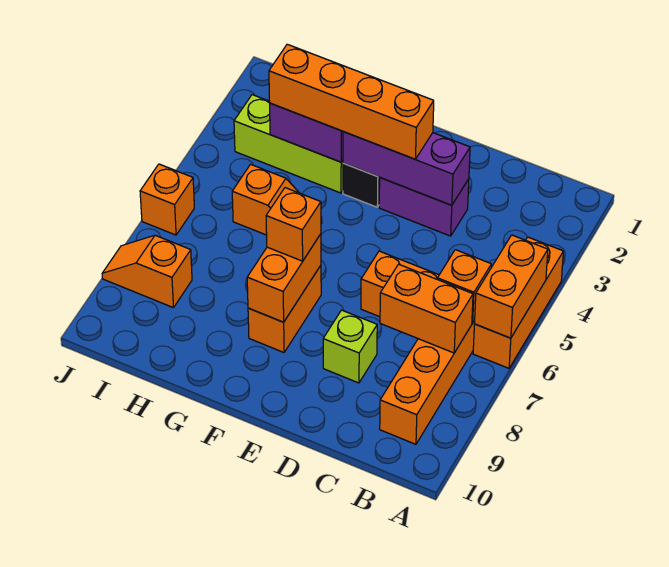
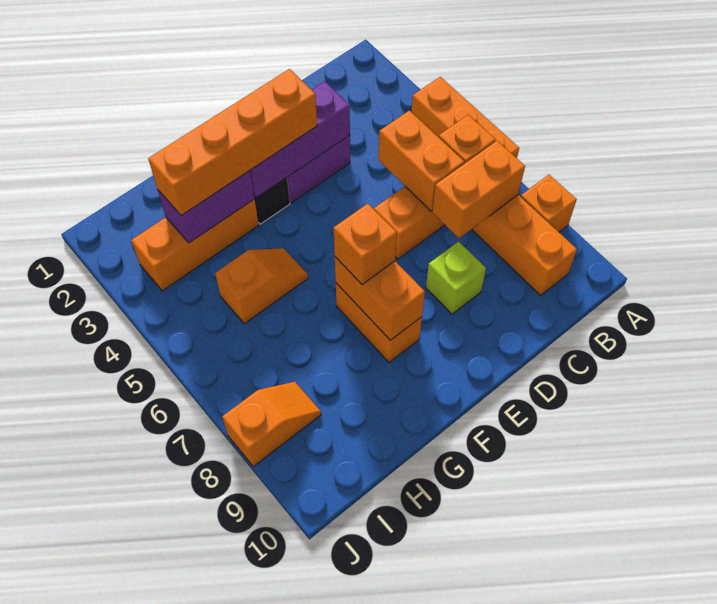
orange brick A5:A6 level 2 -> orange brick C5:C6 level 2
lime brick G3:I3 level 1 -> orange brick G3:I3 level 1
orange slope I8:J8 level 1 top I -> orange slope I8:J8 level 1 top J
orange brick J6 level 1 -> orange brick A8 level 1

